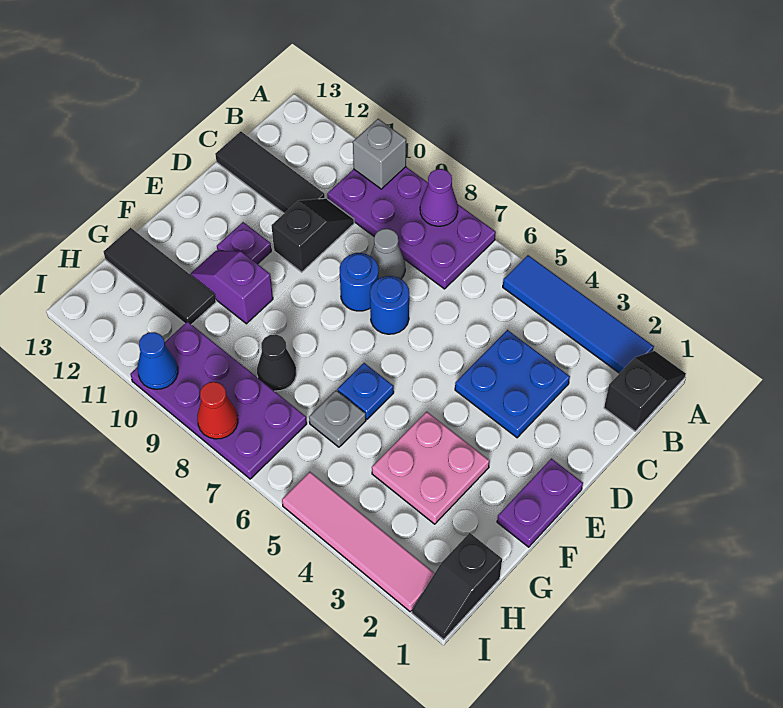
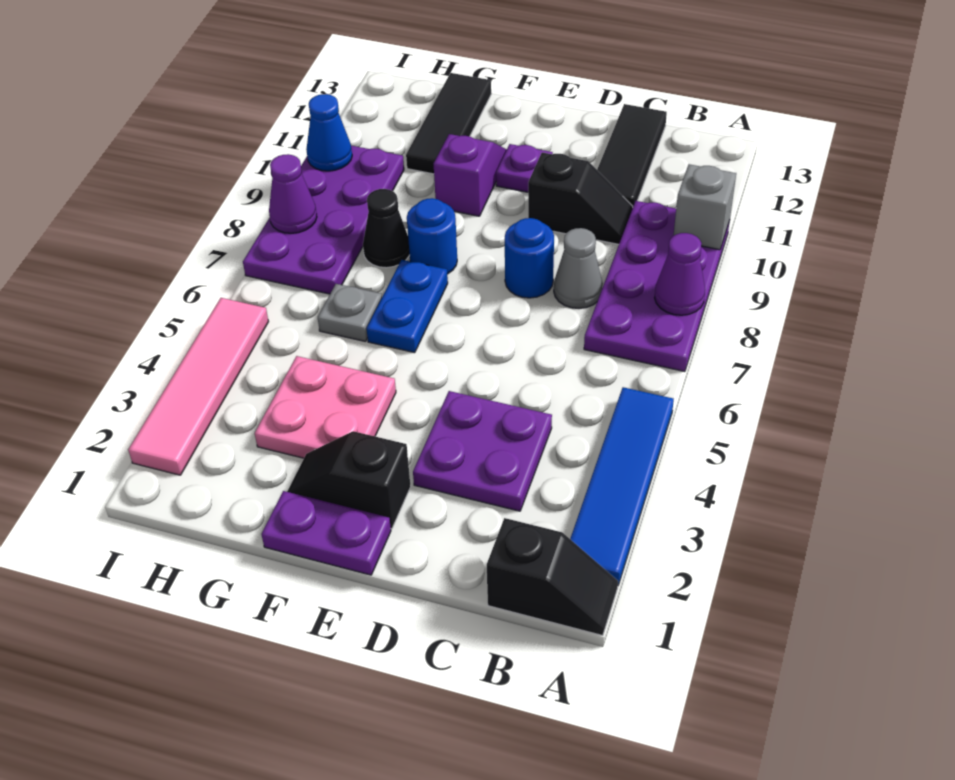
blue plate C3:D4 level 1 -> purple plate C3:D4 level 1
blue round brick D7 level 1 -> blue round brick F8 level 1
blue plate F6 level 1 -> blue plate F6:F7 level 1
black slope H1:I1 level 1 top H -> black slope E2:F2 level 1 top E
red cone I8 level 2 -> purple cone I8 level 2

